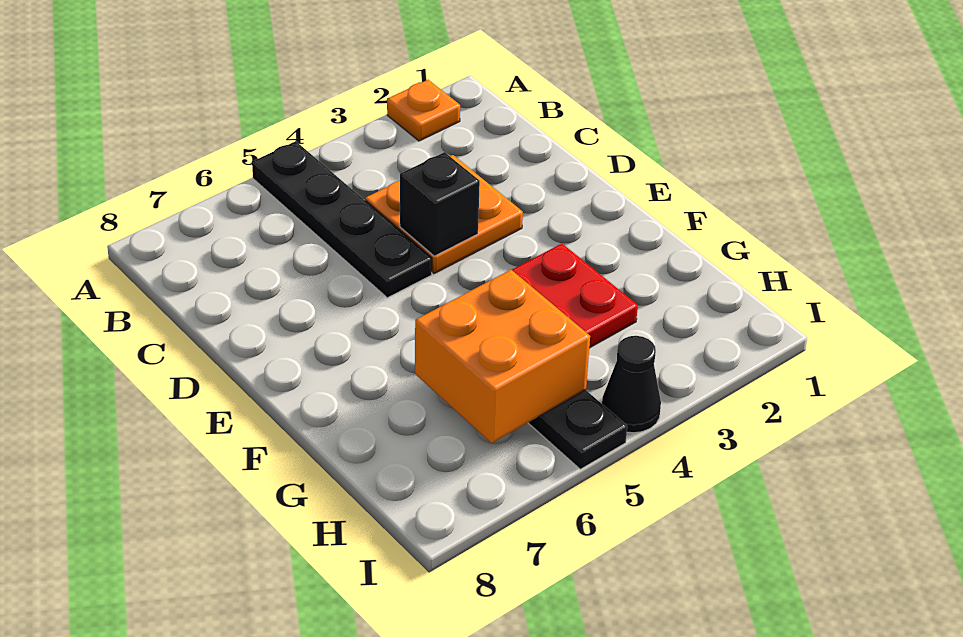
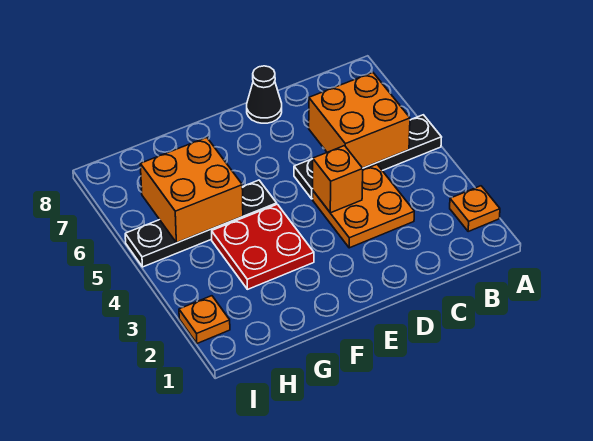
none -> orange brick B5:C6 level 2
black brick D4 level 2 -> orange brick D4 level 2
none -> orange plate I2 level 1
black cone I4 level 1 -> black cone D8 level 1

